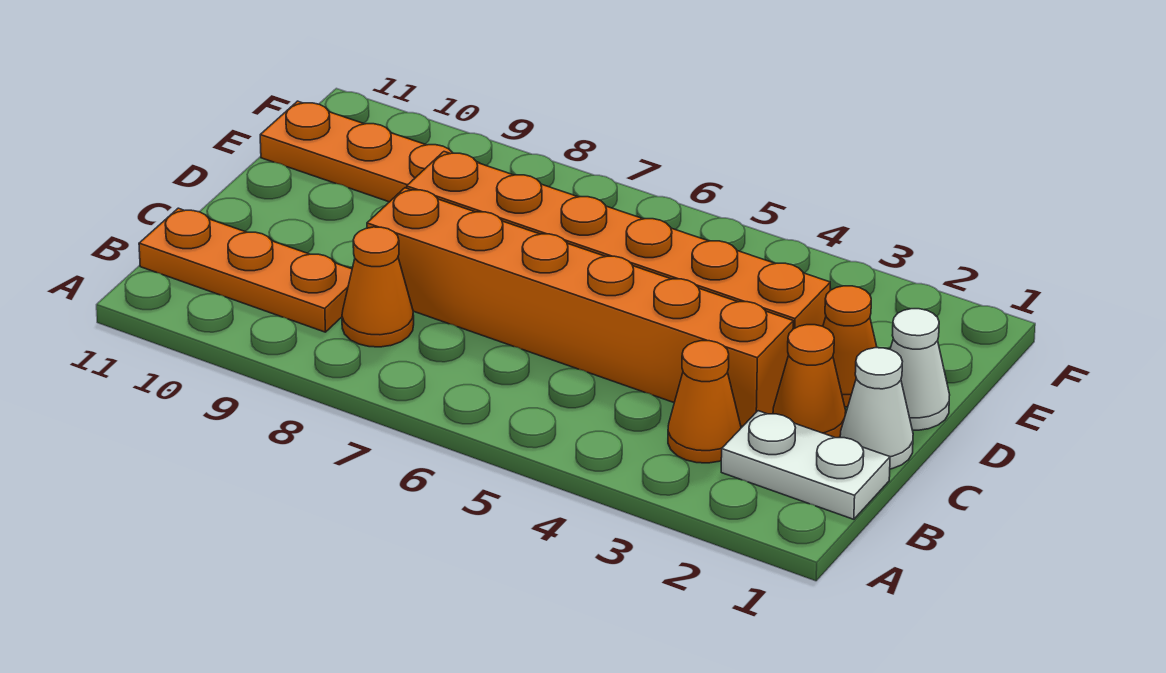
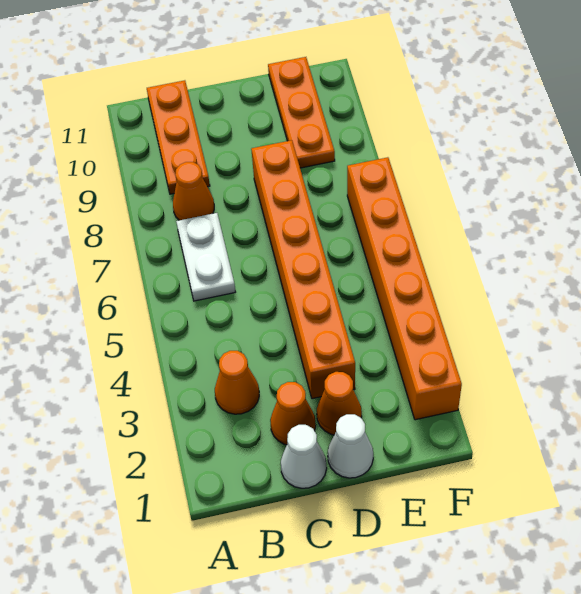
white plate B1:B2 level 1 -> white plate B6:B7 level 1
orange brick C3:C8 level 1 -> orange brick F2:F7 level 1

